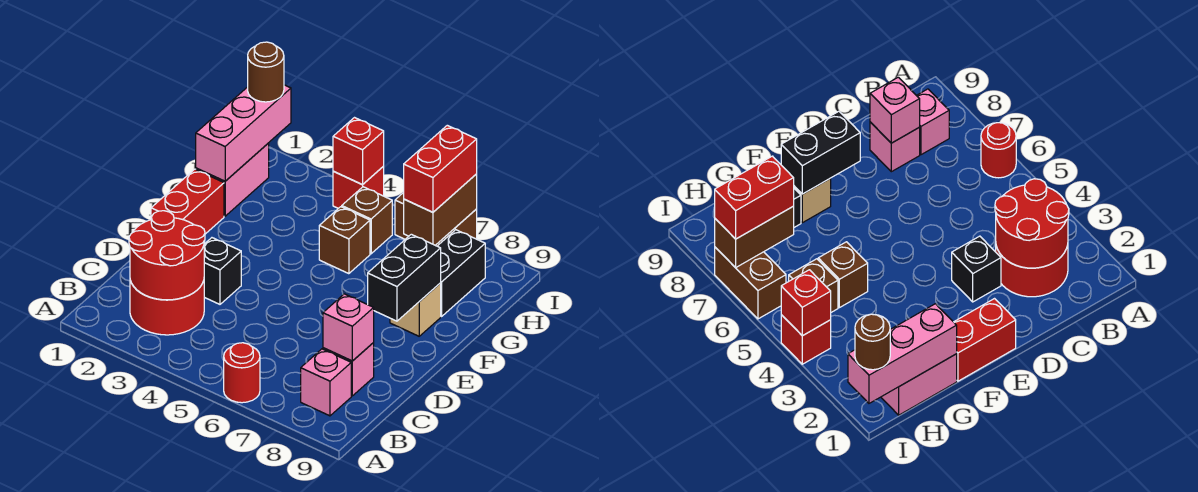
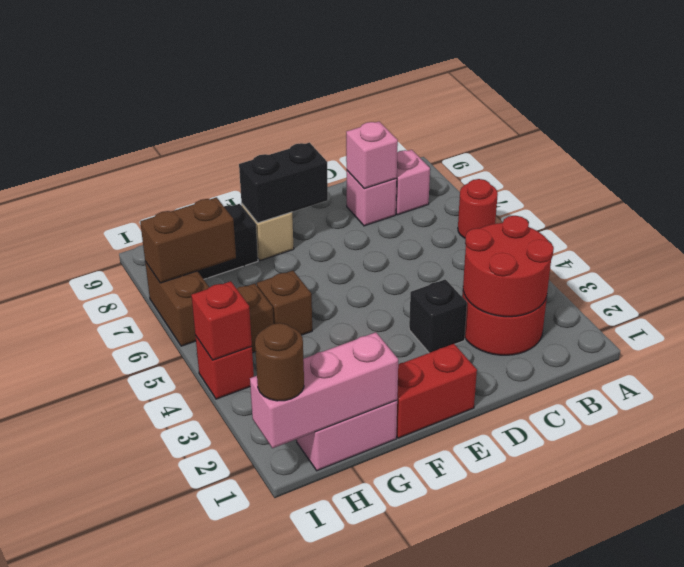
red brick H7:I7 level 3 -> none

